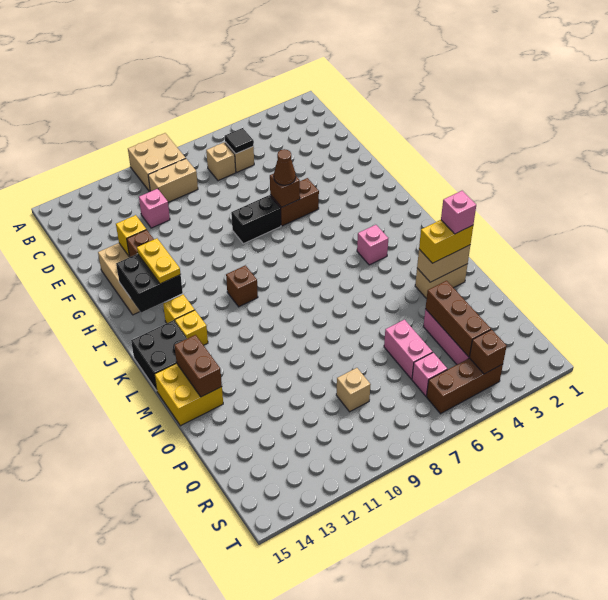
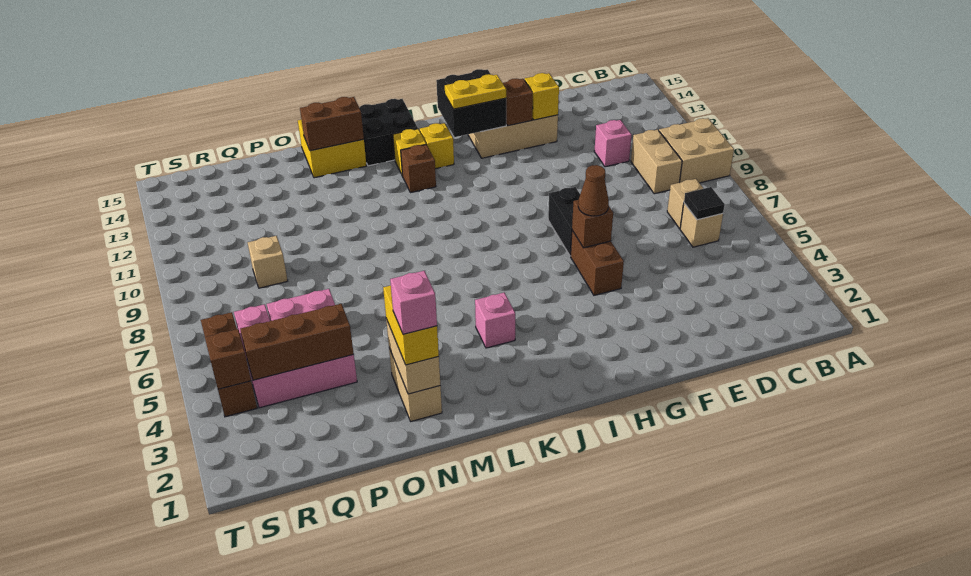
brown brick J10 level 1 -> brown brick K12 level 1

